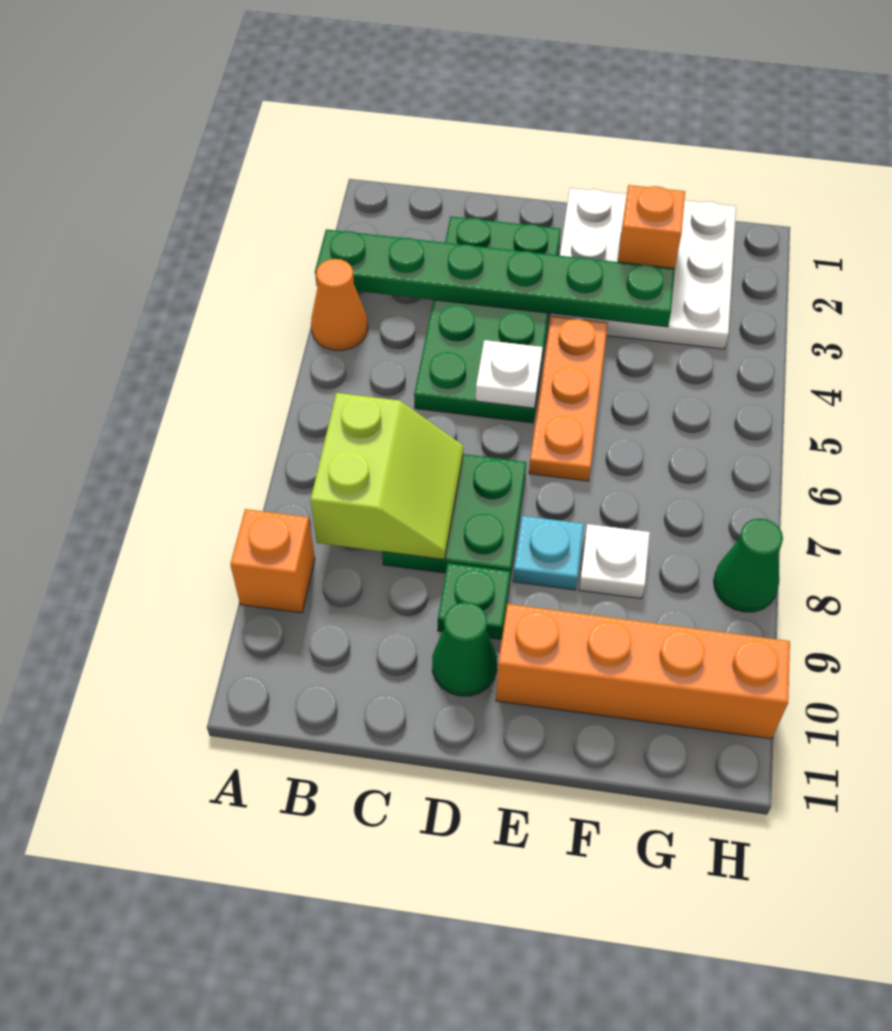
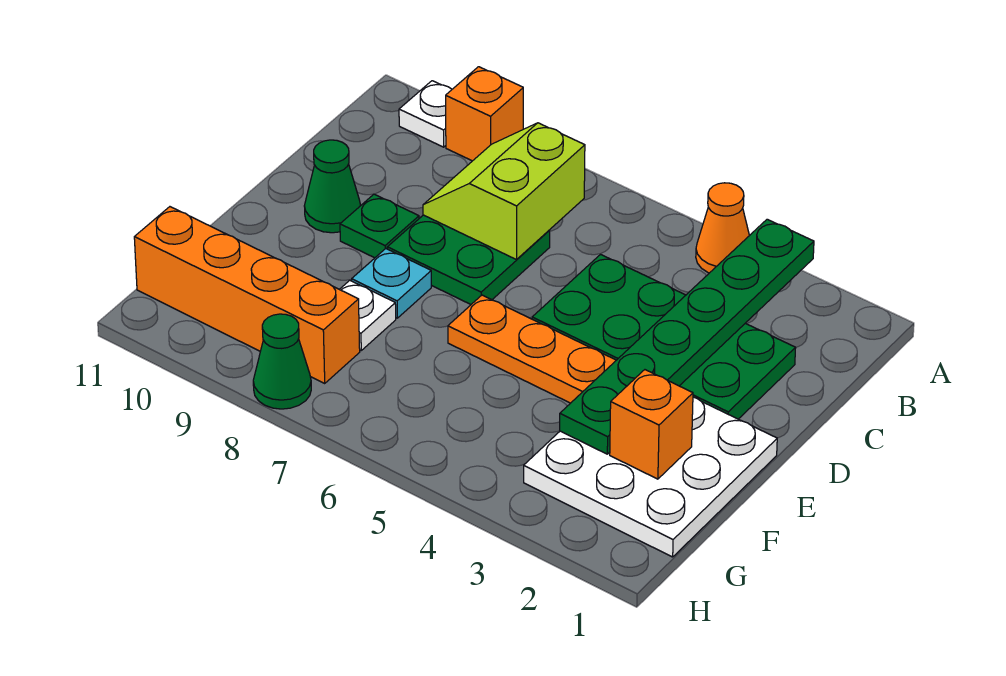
lime slope B7:C8 level 2 top B -> lime slope B7:C8 level 2 top 7
white plate D5 level 2 -> white plate A10 level 1
orange brick E10:H10 level 1 -> orange brick G8:G11 level 1

